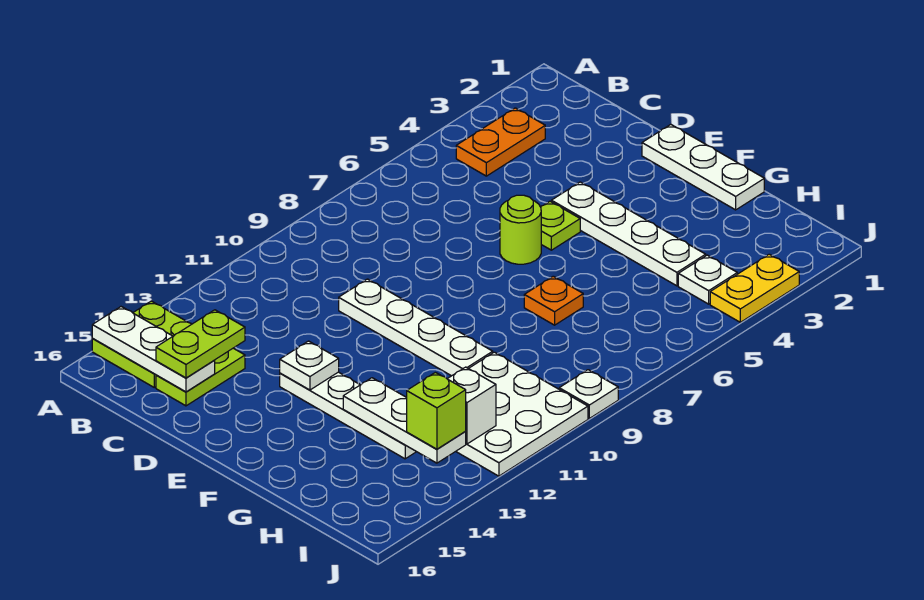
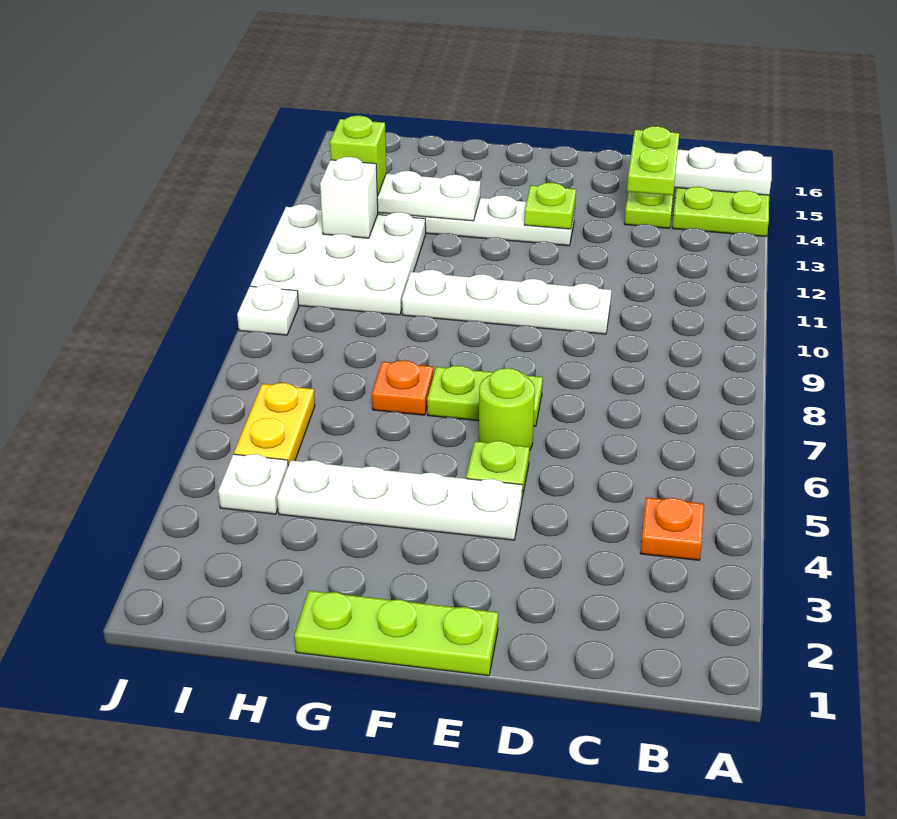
orange plate B3:B4 level 1 -> orange plate B4 level 1
white plate E1:G1 level 1 -> lime plate E1:G1 level 1
none -> lime plate E7:F7 level 1
white plate E13 level 2 -> lime plate E13 level 2
yellow plate J3:J4 level 1 -> yellow plate I5:I6 level 1

